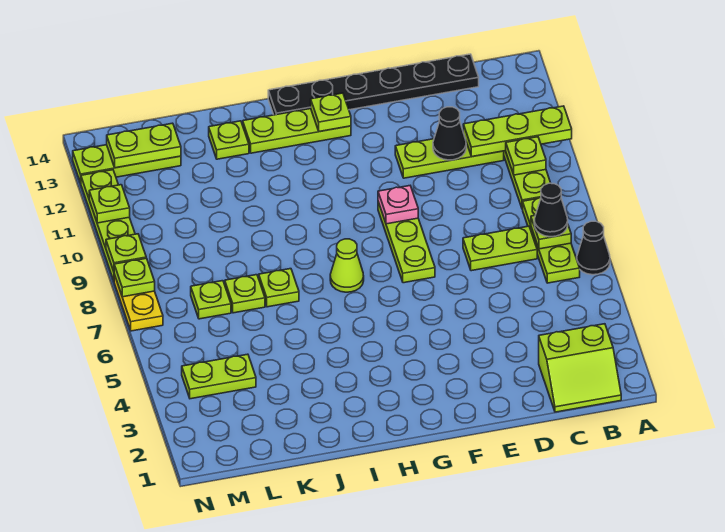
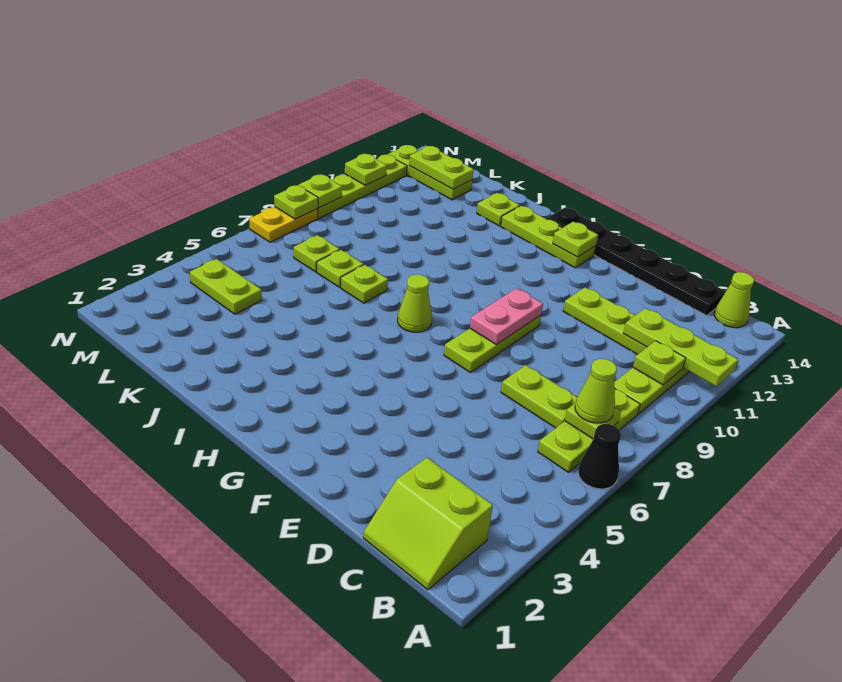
black cone B7 level 3 -> lime cone B7 level 3
none -> lime cone B14 level 1
black cone D11 level 2 -> none
pink plate F9 level 2 -> pink plate F8:F9 level 2

